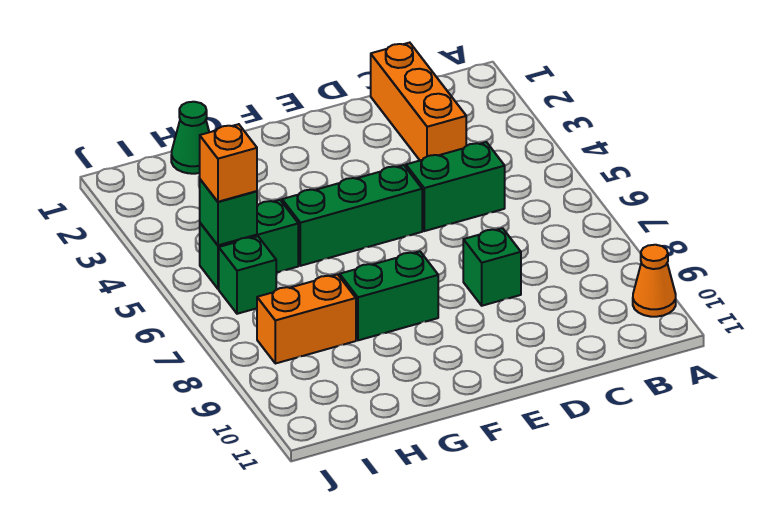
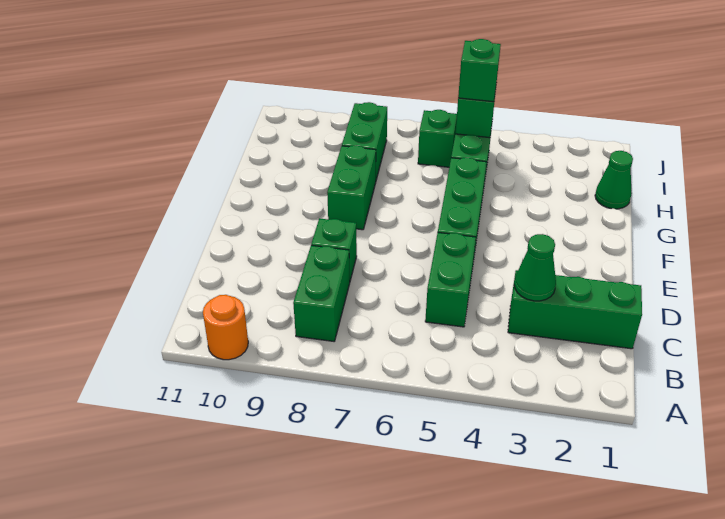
orange cone A10 level 1 -> orange round brick A10 level 1
none -> green brick B8:C8 level 1
orange brick C1:C3 level 1 -> green brick C1:C3 level 1
none -> green cone C3 level 2
orange brick H8:I8 level 1 -> green brick H8:I8 level 1
orange brick I5 level 3 -> green brick I5 level 3

